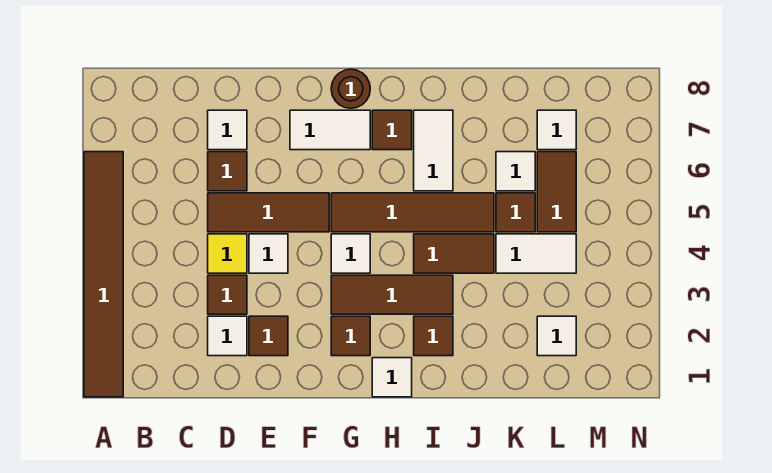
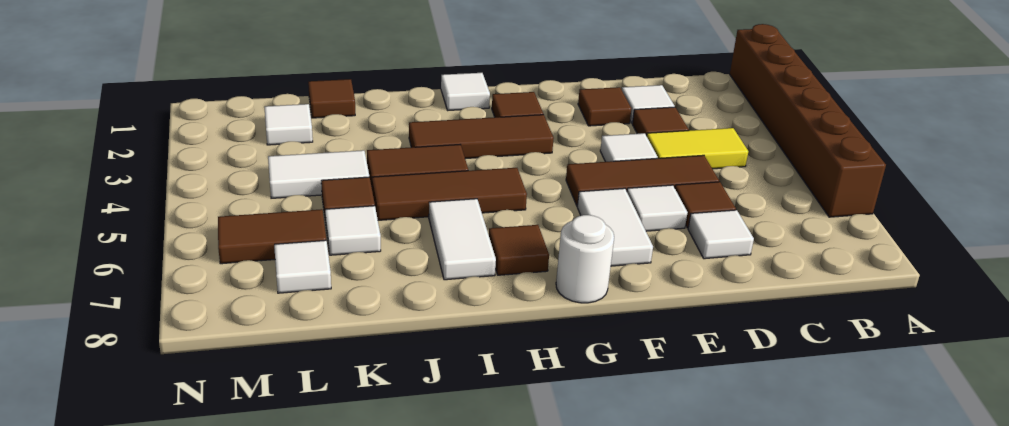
brown tile A1:A6 level 1 -> brown brick A1:A6 level 1
yellow tile D4 level 1 -> yellow tile C4:D4 level 1
white tile F7:G7 level 1 -> white tile F6:F7 level 1
white tile G4 level 1 -> white tile E6 level 1
brown tile G5:J5 level 1 -> brown tile H5:J5 level 1
brown round brick G8 level 1 -> white round brick G8 level 1
brown tile I2 level 1 -> brown tile K1 level 1
brown tile L5:L6 level 1 -> brown tile L6:M6 level 1

